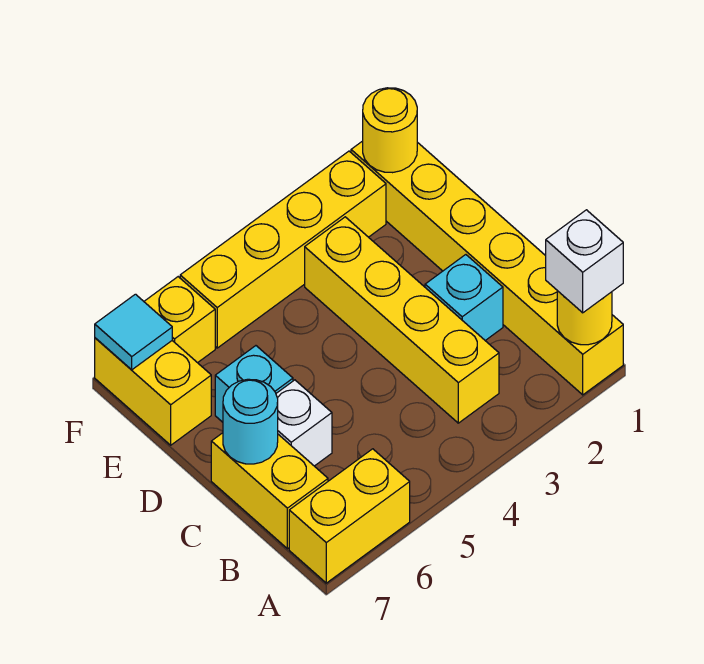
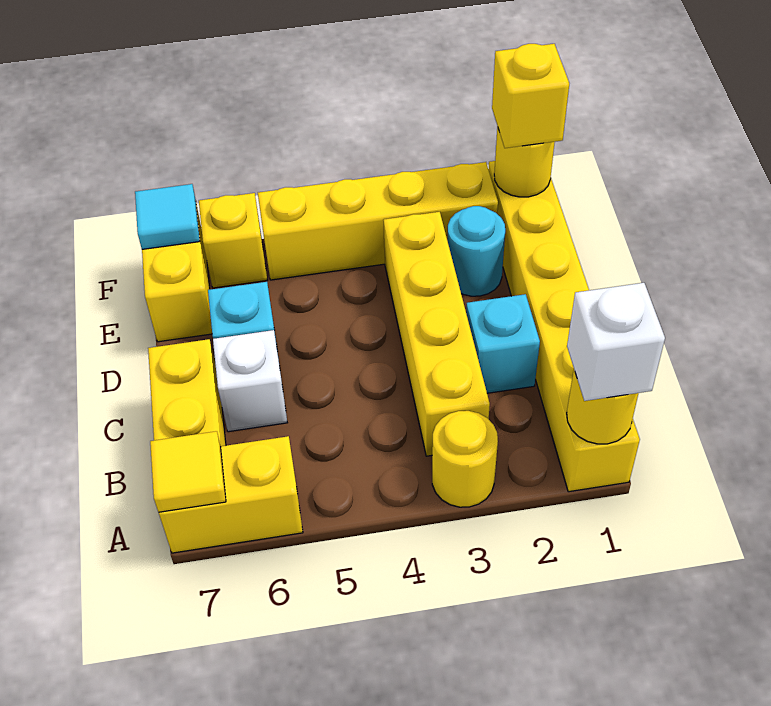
none -> yellow round brick A3 level 1
none -> yellow tile A7 level 2
cyan round brick C7 level 2 -> cyan round brick E2 level 1
none -> yellow brick F1 level 3

